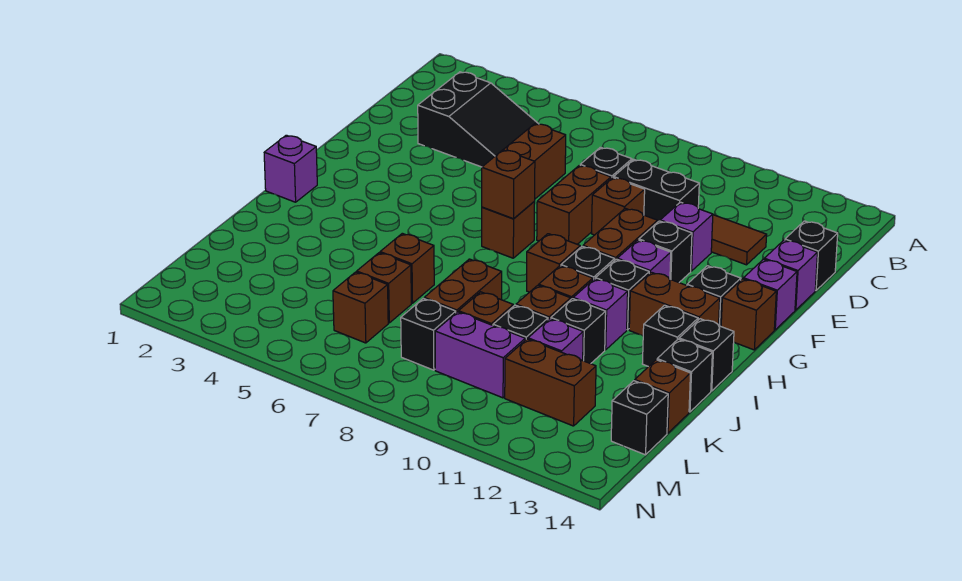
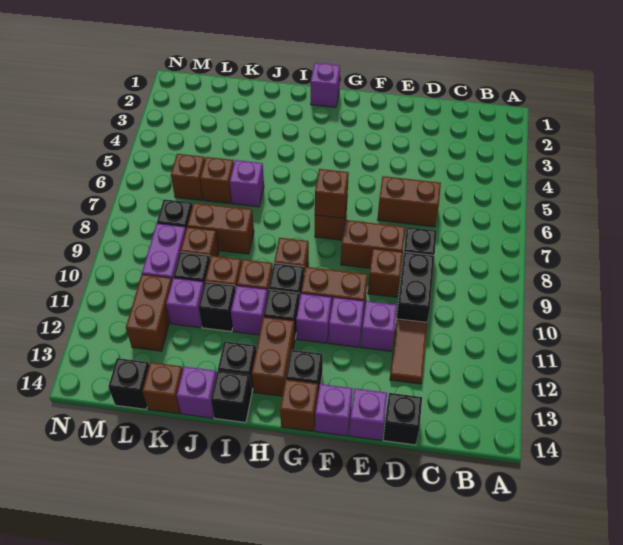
black slope C3:D5 level 1 top 3 -> none
black brick F11 level 1 -> purple brick F11 level 1
brown brick J6 level 1 -> purple brick J6 level 1
black brick J14 level 1 -> purple brick J14 level 1

